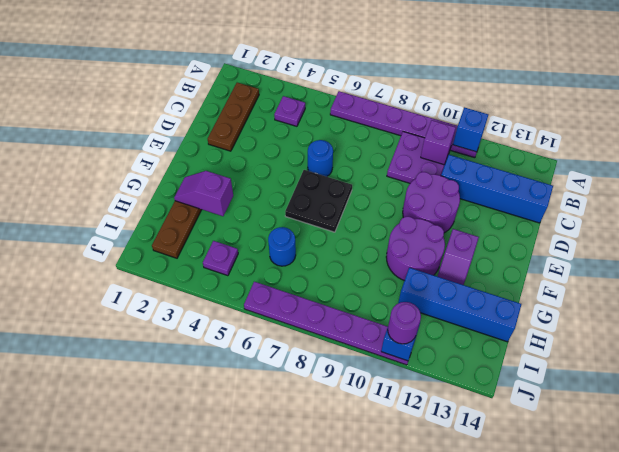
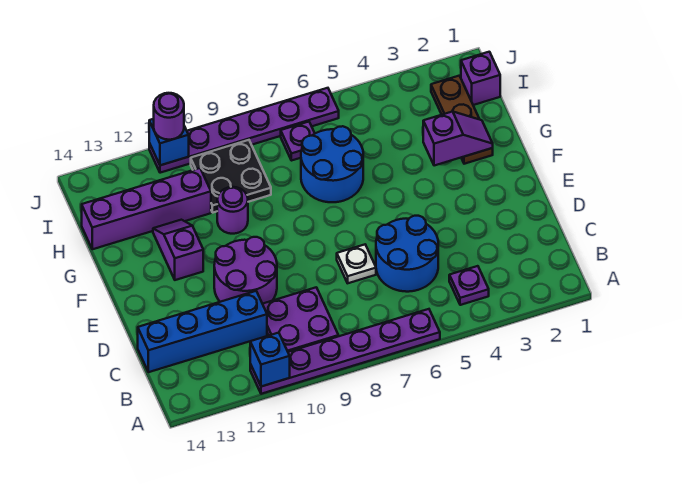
brown plate B2:D2 level 1 -> none
purple brick B10 level 2 -> purple brick I1 level 1
blue round brick D6 level 1 -> blue round brick C5:D6 level 1
none -> white plate D7 level 1
black plate E6:F7 level 1 -> black plate H9:I10 level 1
purple round brick F10:G11 level 1 -> purple round brick G10 level 1
blue round brick H6 level 1 -> blue round brick G6:H7 level 1
blue brick H11:H14 level 1 -> purple brick H11:H14 level 1
purple plate I4 level 1 -> purple plate I7 level 1

